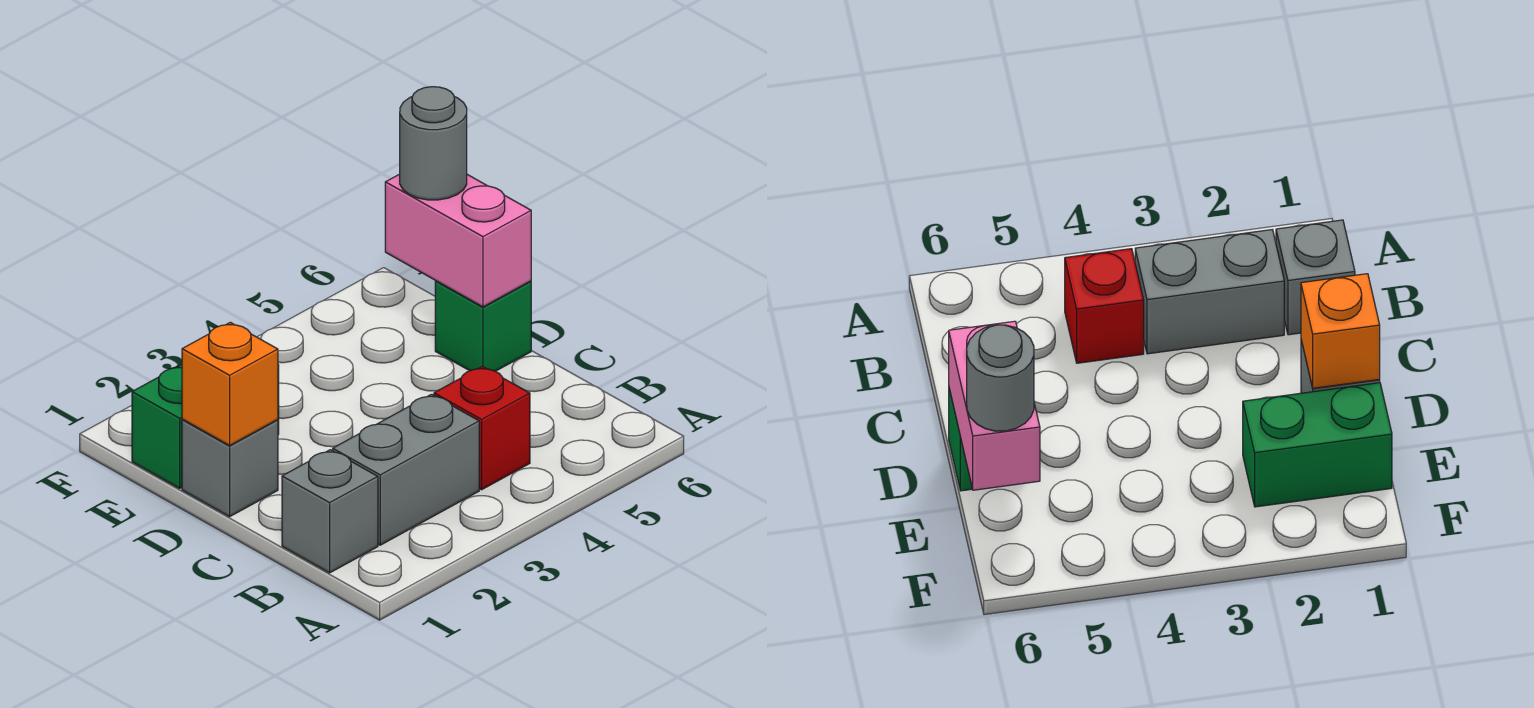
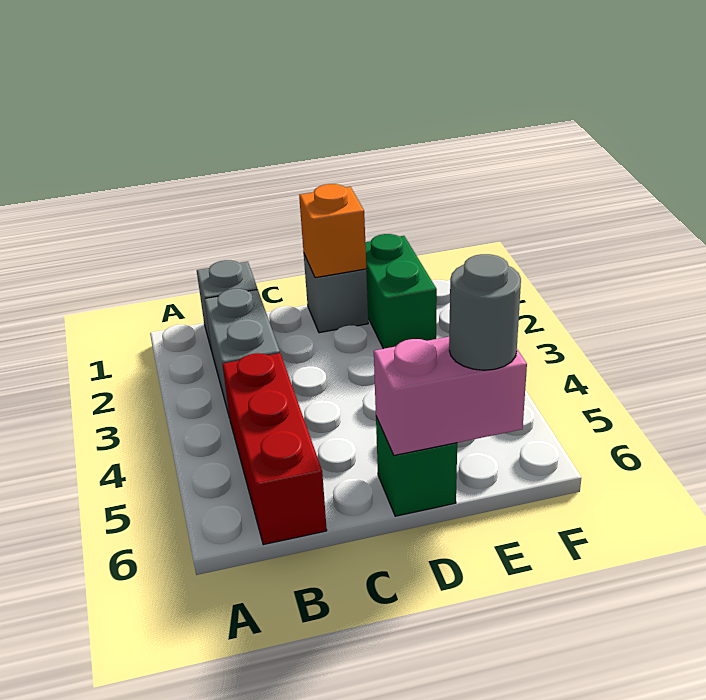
red brick B4 level 1 -> red brick B4:B6 level 1

